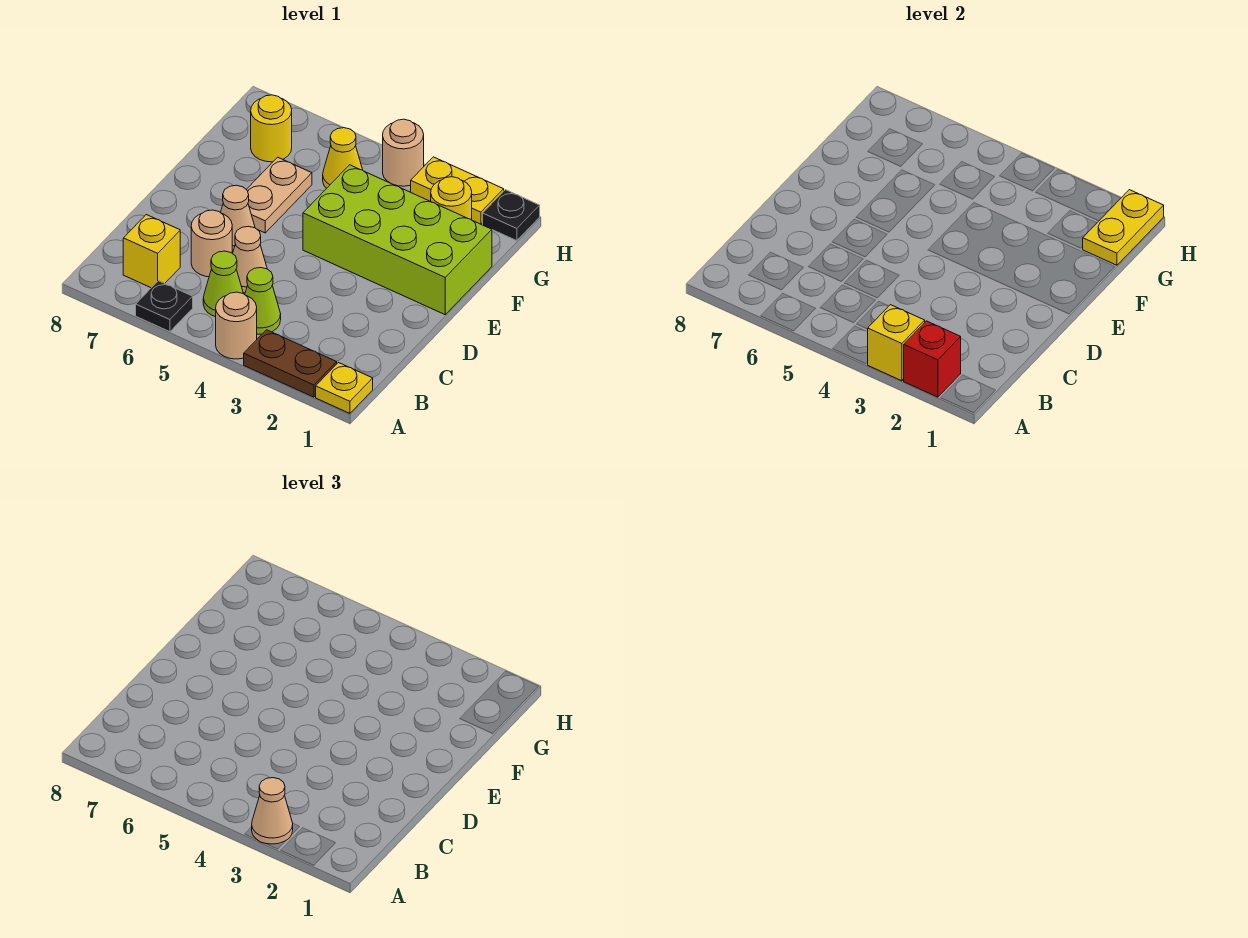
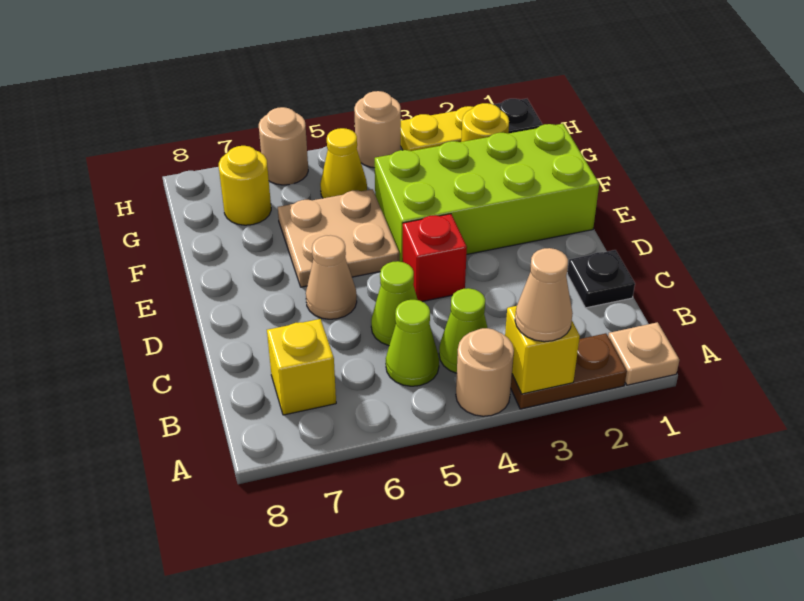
yellow plate A1 level 1 -> tan plate A1 level 1
red brick A2 level 2 -> red brick D4 level 1
black plate A6 level 1 -> black plate C1 level 1
tan cone C5 level 1 -> lime cone C5 level 1
tan round brick C6 level 1 -> tan round brick H6 level 1
tan plate E6:F6 level 1 -> tan plate E5:F6 level 1
yellow plate G1:H1 level 2 -> none

